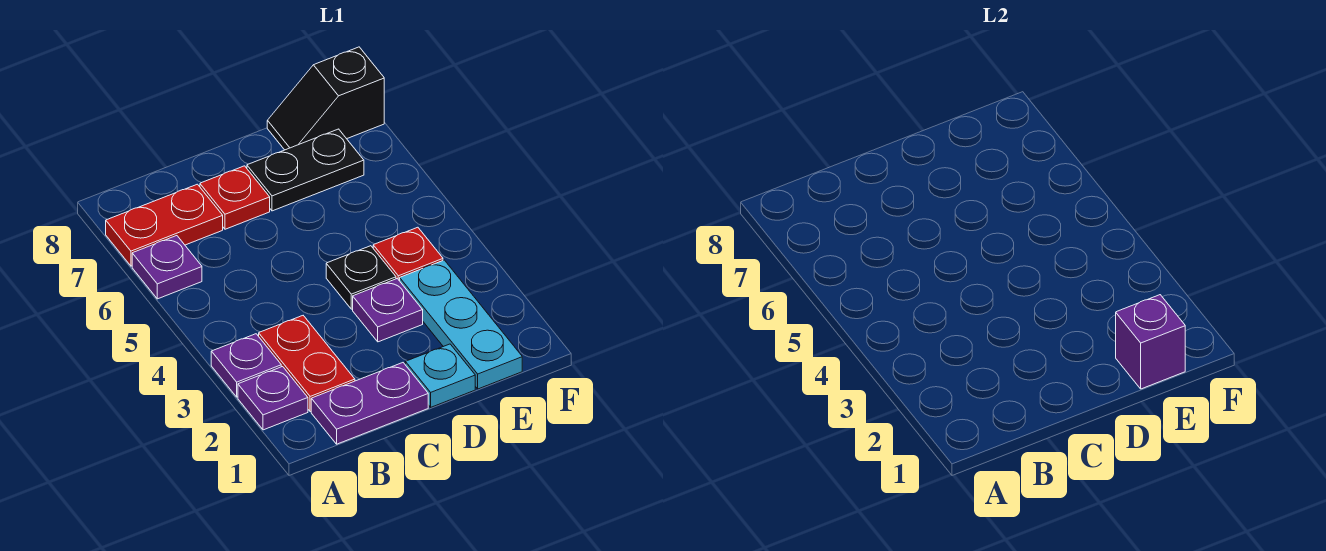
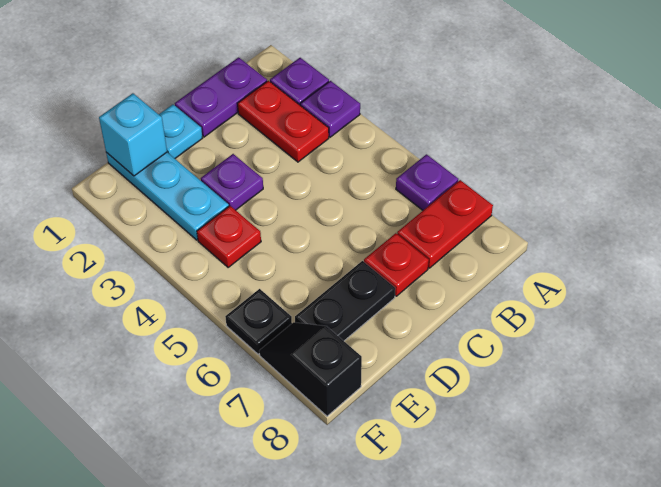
black plate D4 level 1 -> black plate F6 level 1
purple brick E1 level 2 -> cyan brick E1 level 2
black slope E8:F8 level 1 top F -> black slope F7:F8 level 1 top 8

